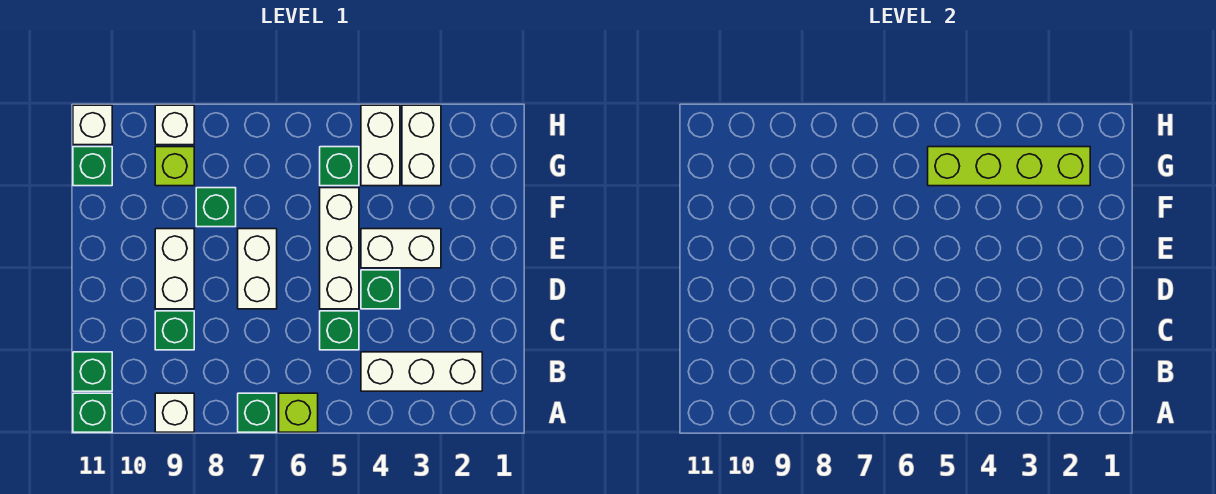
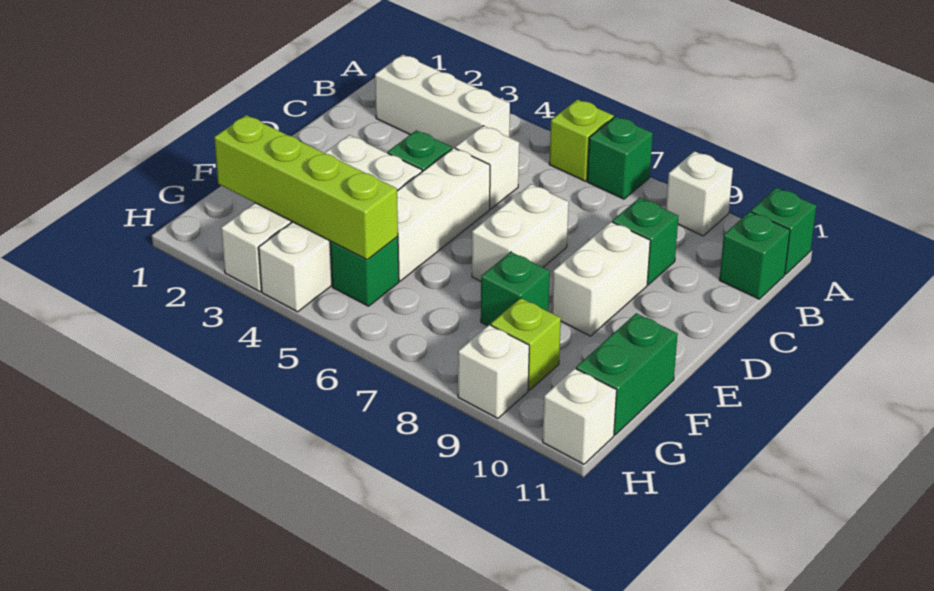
green brick C5 level 1 -> white brick C5 level 1
green brick G11 level 1 -> green brick F11:G11 level 1

